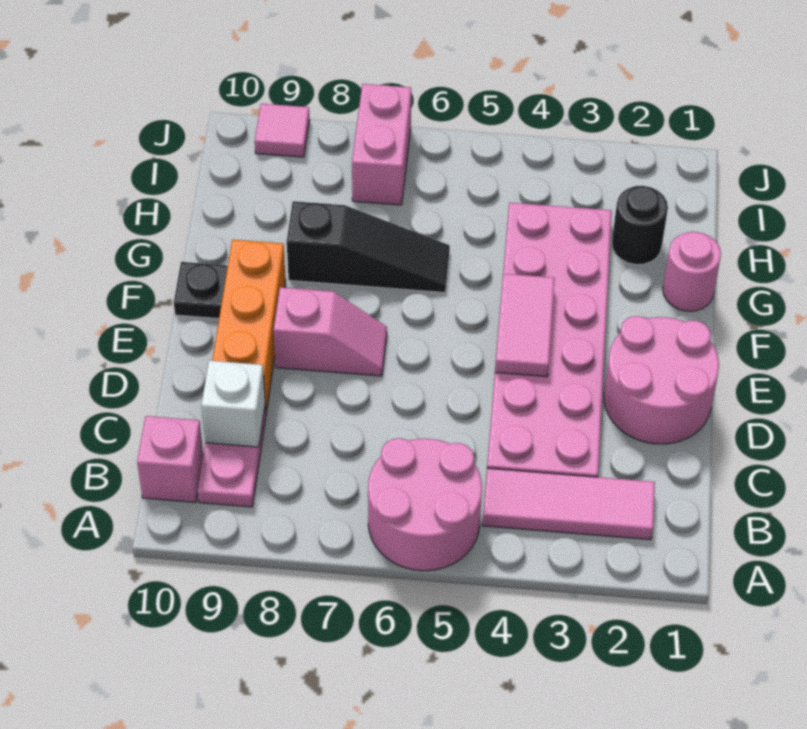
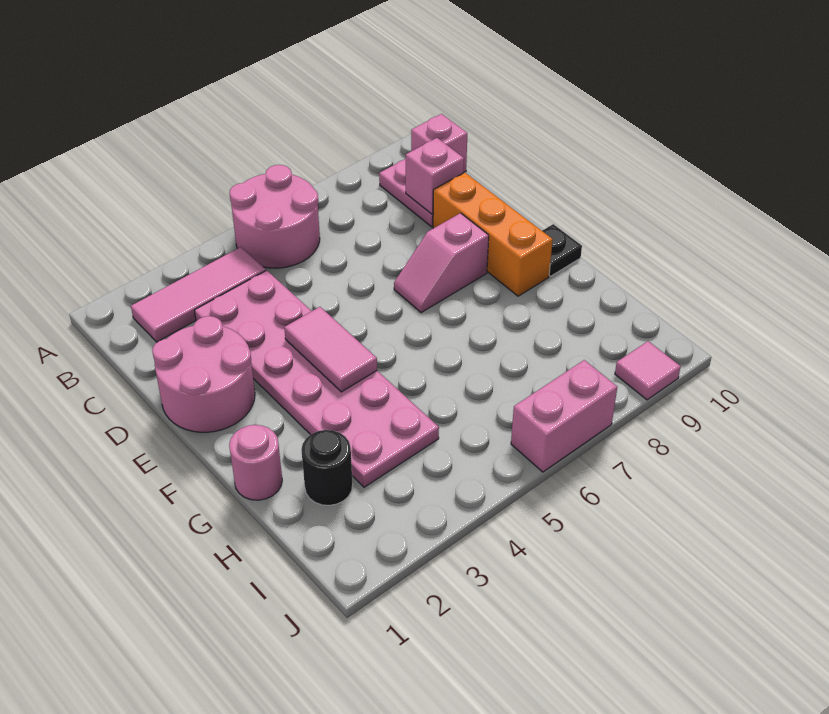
white brick C9 level 2 -> pink brick C9 level 2
black slope G6:G8 level 1 top 8 -> none
pink brick I7:J7 level 1 -> pink brick J6:J7 level 1

